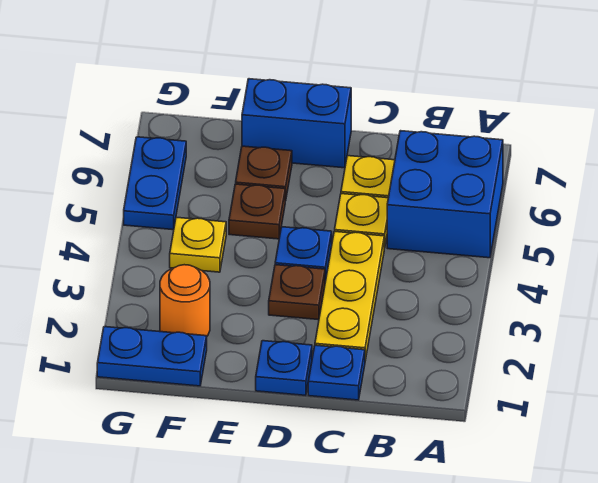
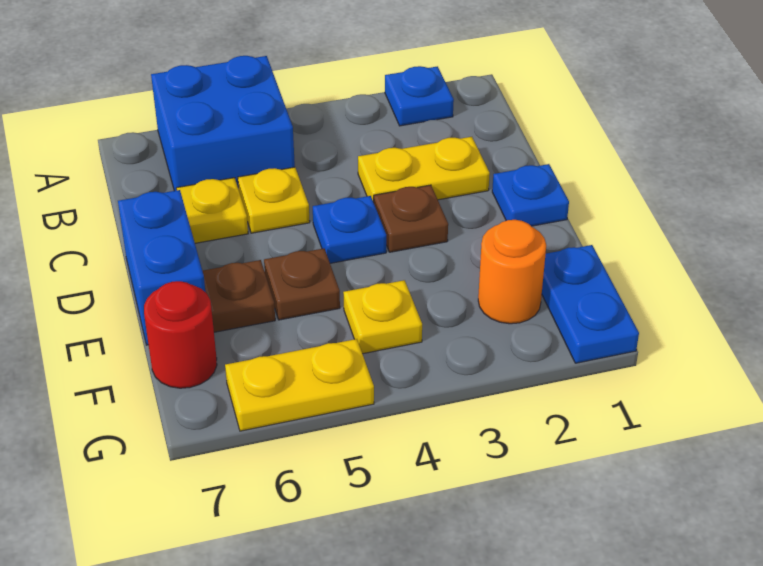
blue plate C1 level 1 -> blue plate A2 level 1
yellow plate C2:C4 level 1 -> yellow plate C2:C3 level 1
none -> red round brick F7 level 1
blue plate G5:G6 level 1 -> yellow plate G5:G6 level 1

